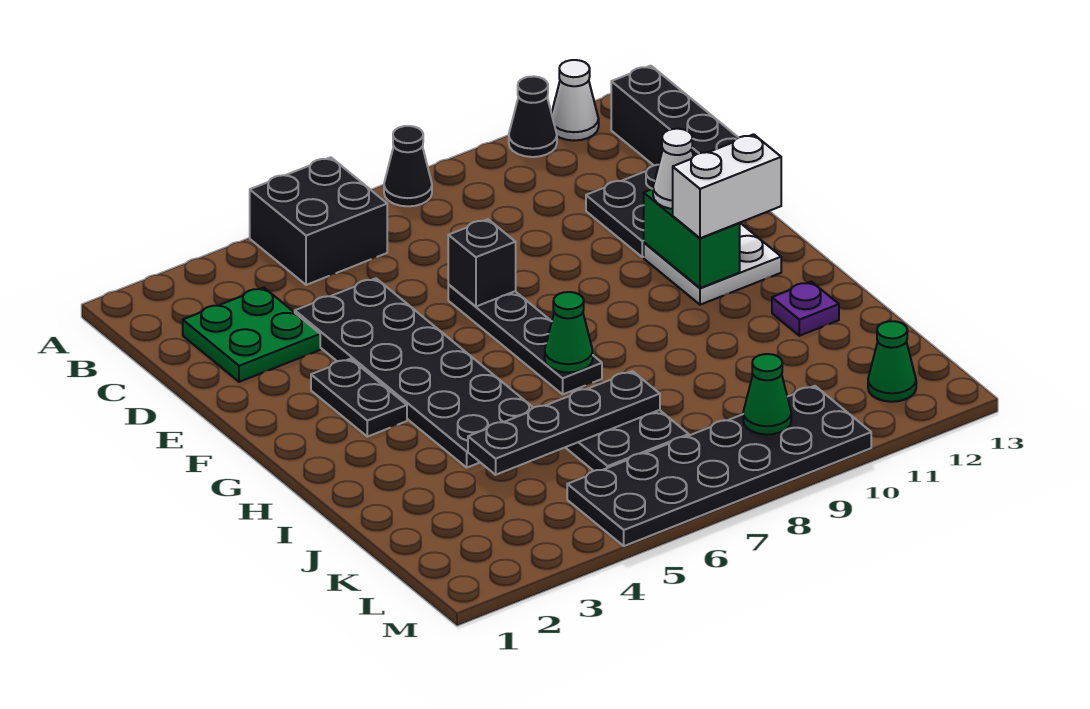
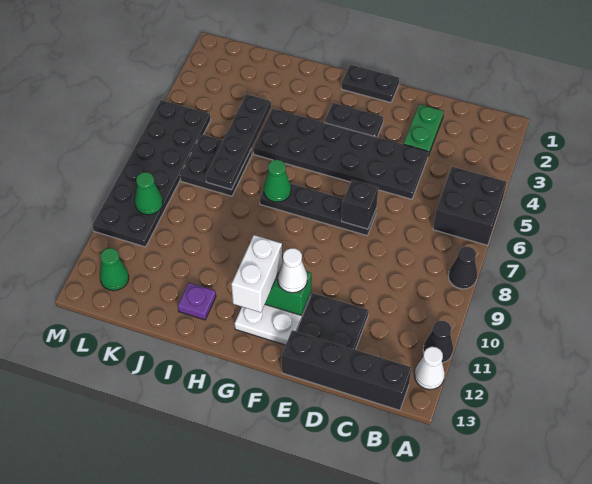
green plate C2:D3 level 1 -> green plate D2:D3 level 1
none -> black plate F1:G1 level 1

